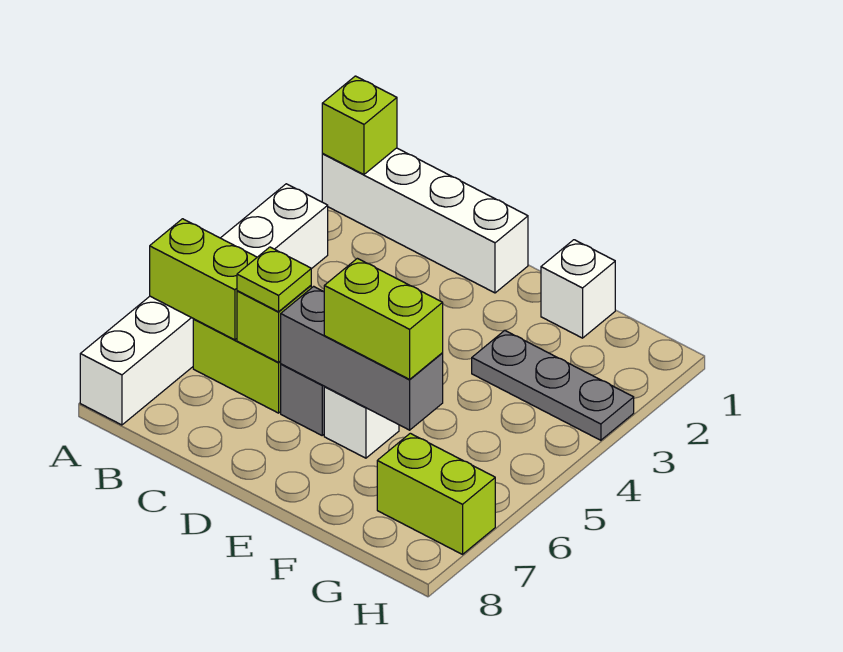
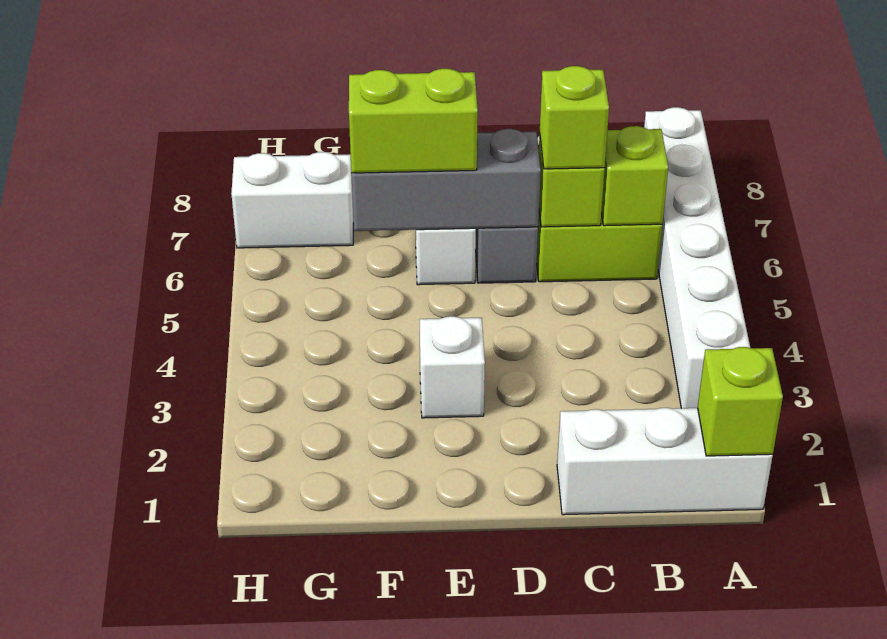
white brick A1:D1 level 1 -> white brick A1:C1 level 1
lime brick A6:B6 level 2 -> lime brick B6 level 2
lime plate C6 level 3 -> lime brick C6 level 3
white brick F1 level 1 -> white brick E3 level 1
grey plate F3:H3 level 1 -> none
lime brick G7:H7 level 1 -> white brick G7:H7 level 1

